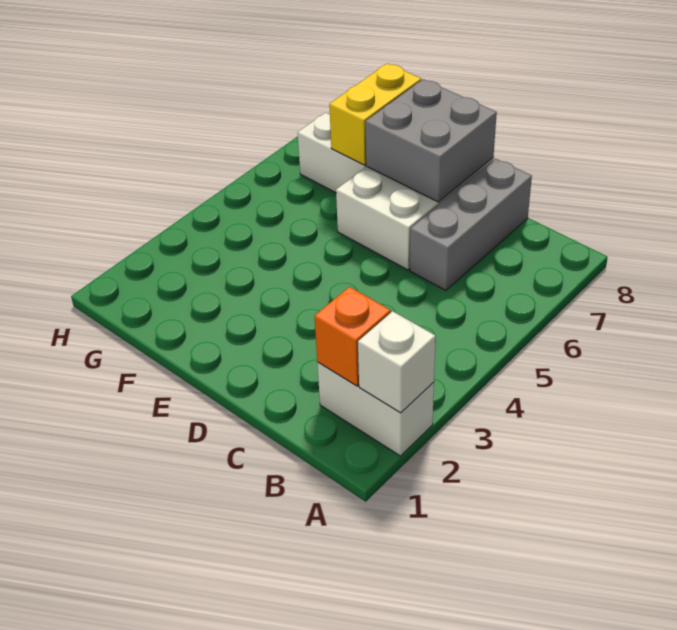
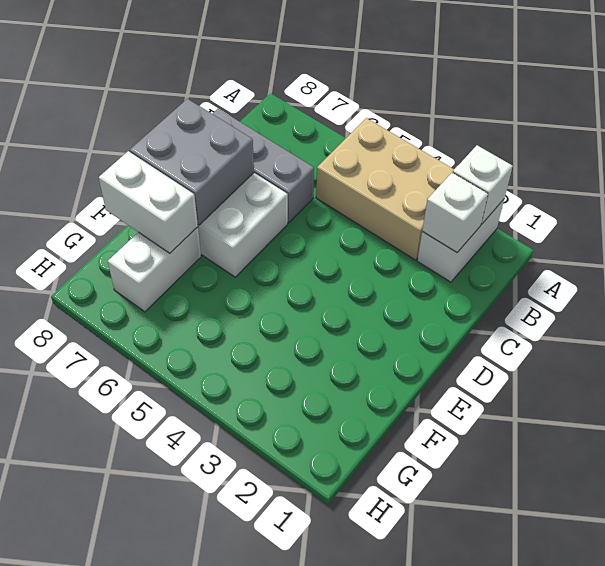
none -> tan brick A3:B5 level 1
orange brick B2 level 2 -> white brick B2 level 2
yellow brick F7:F8 level 2 -> white brick F7:F8 level 2

